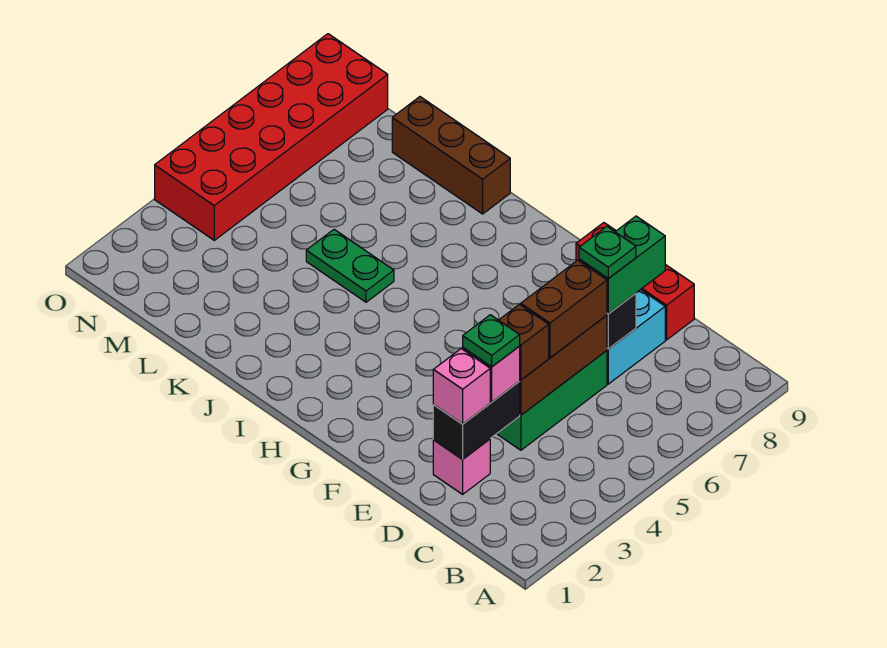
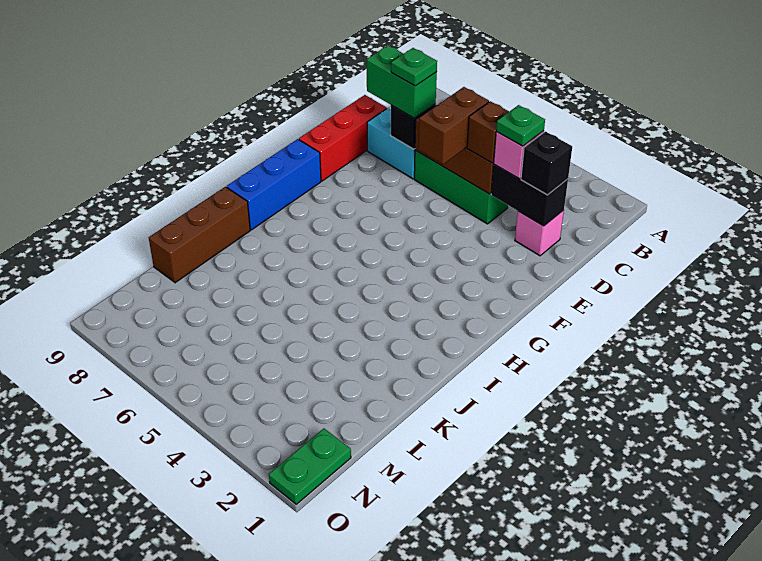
pink brick D2 level 3 -> black brick D2 level 3
brown brick D5:D6 level 3 -> brown brick D5:E5 level 3
none -> blue brick G9:I9 level 1
green plate J5:K5 level 1 -> green plate N1:O1 level 1
red brick N4:O9 level 1 -> none

